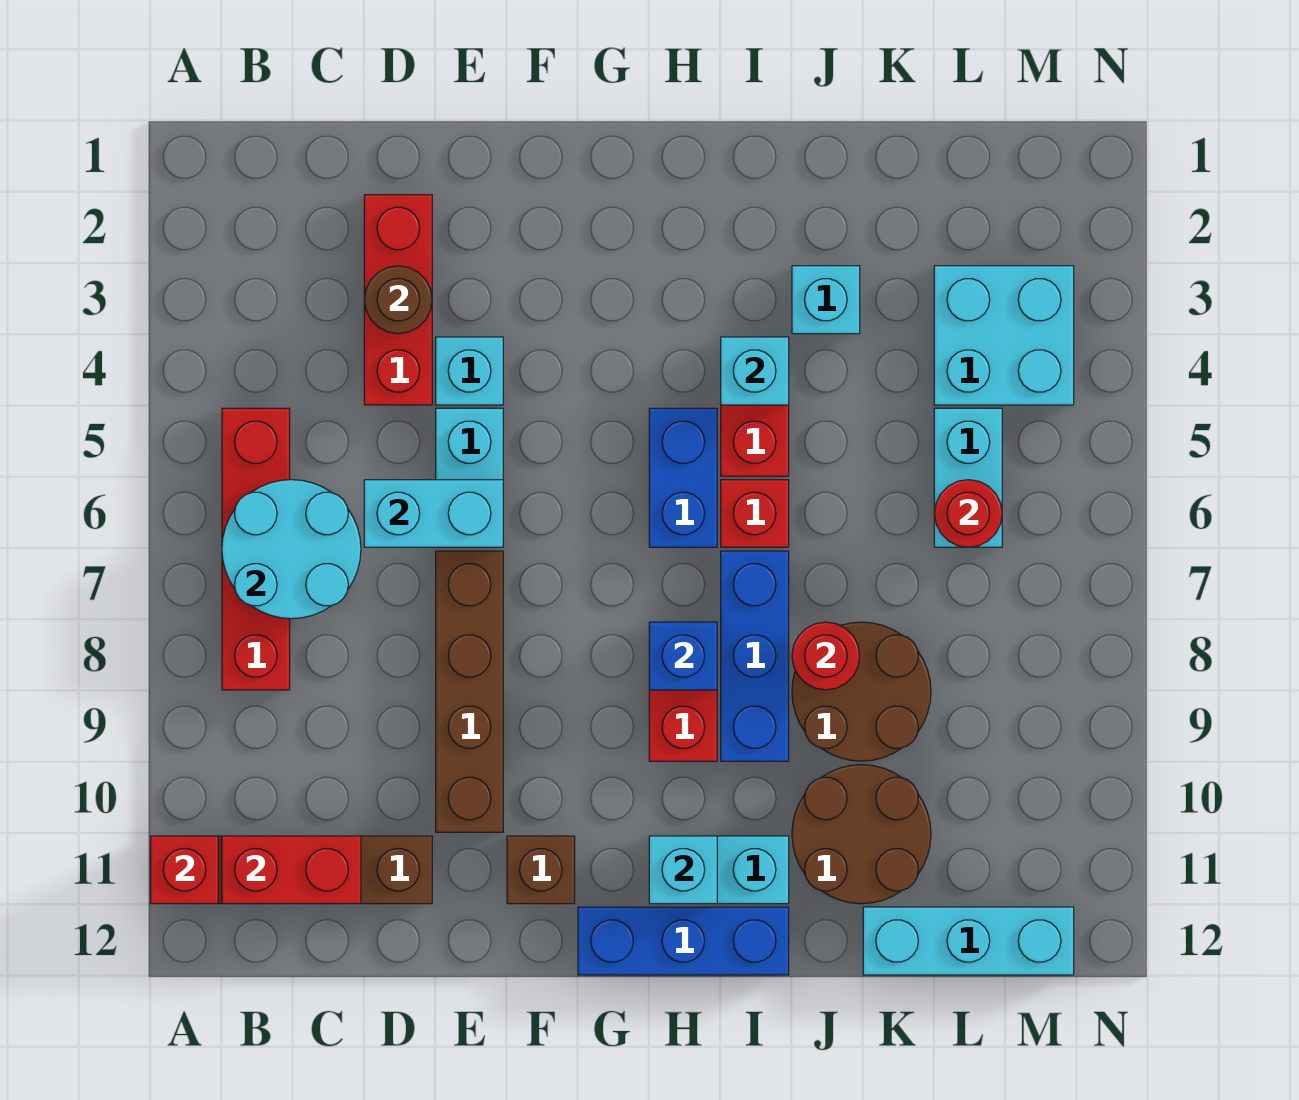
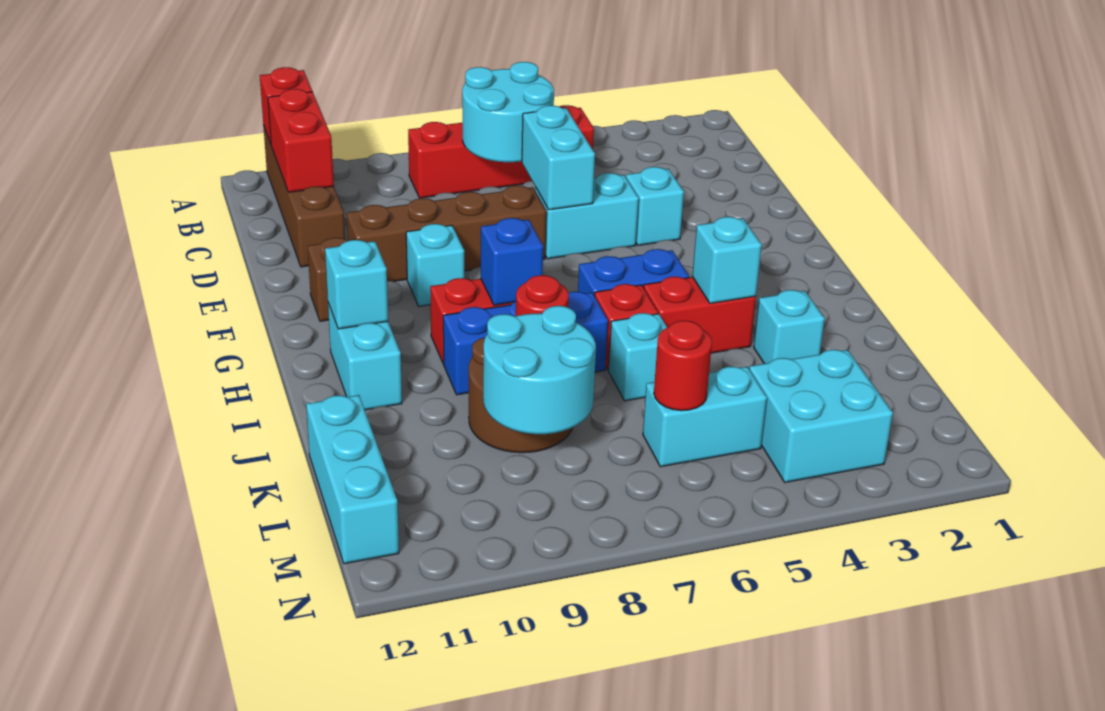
red brick D2:D4 level 1 -> none
brown round brick D3 level 2 -> none
none -> cyan brick F9 level 1
blue brick G12:I12 level 1 -> none
none -> cyan brick J6 level 1
brown round brick J10:K11 level 1 -> none
none -> cyan round brick K8:L9 level 2

